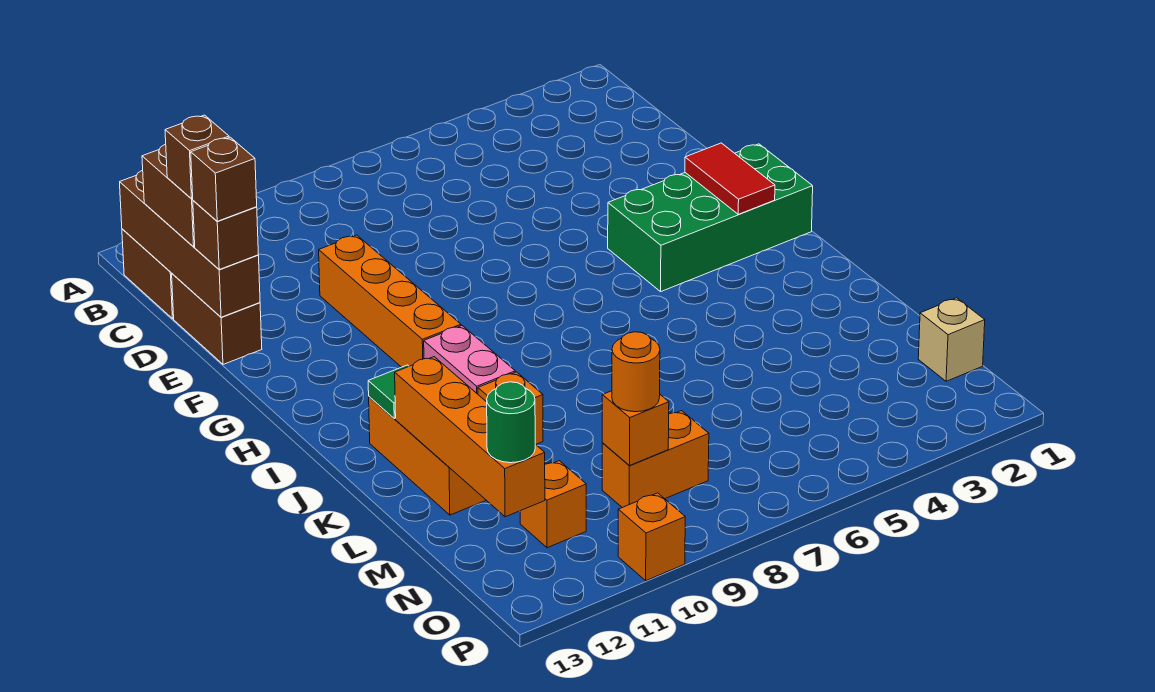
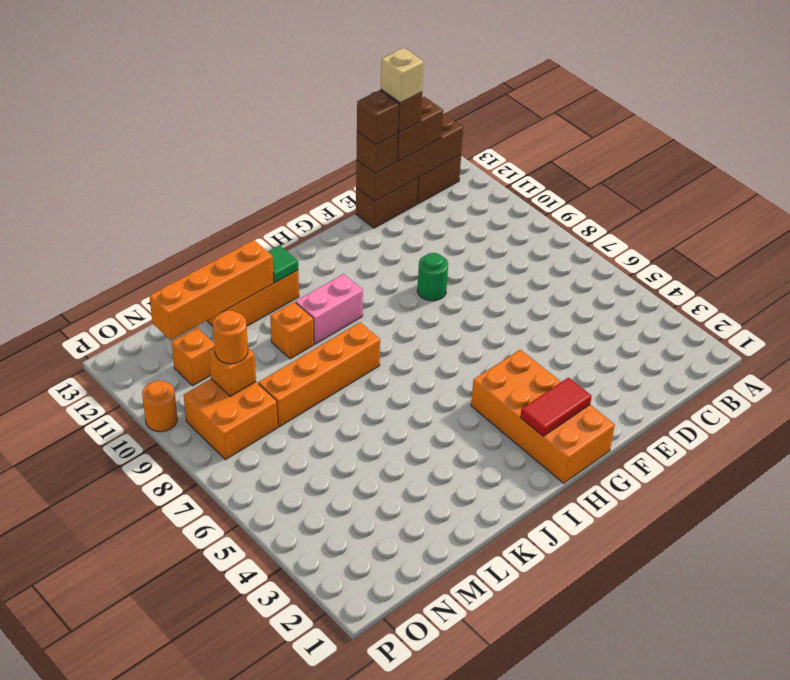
orange brick E10:H10 level 1 -> orange brick J8:M8 level 1
green brick G1:H4 level 1 -> orange brick G1:H4 level 1
tan brick N1 level 1 -> tan brick D13 level 5
orange brick N8:N9 level 1 -> orange brick N8:O9 level 1
green round brick N12 level 3 -> green round brick F9 level 1
orange brick P10 level 1 -> orange round brick P10 level 1

